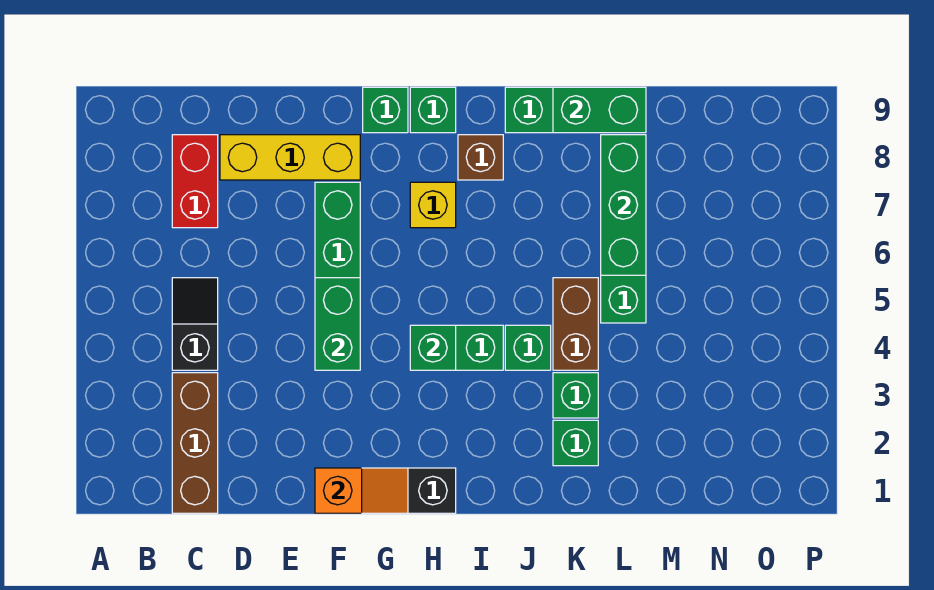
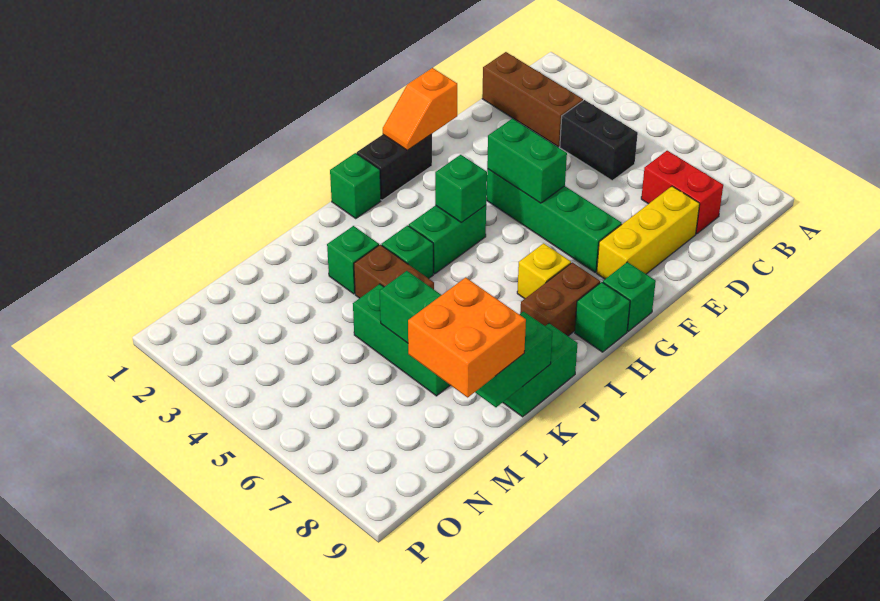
black slope C4:C5 level 1 top 4 -> black brick C4:C5 level 1
brown brick I8 level 1 -> brown brick H8:I8 level 1
green brick K2 level 1 -> green brick I1 level 1
none -> orange brick L8:M9 level 3

